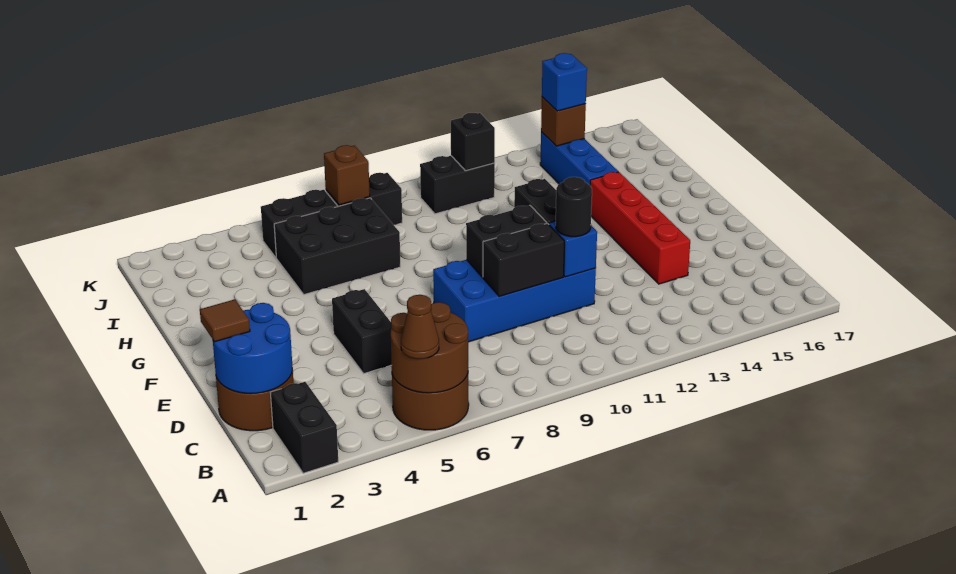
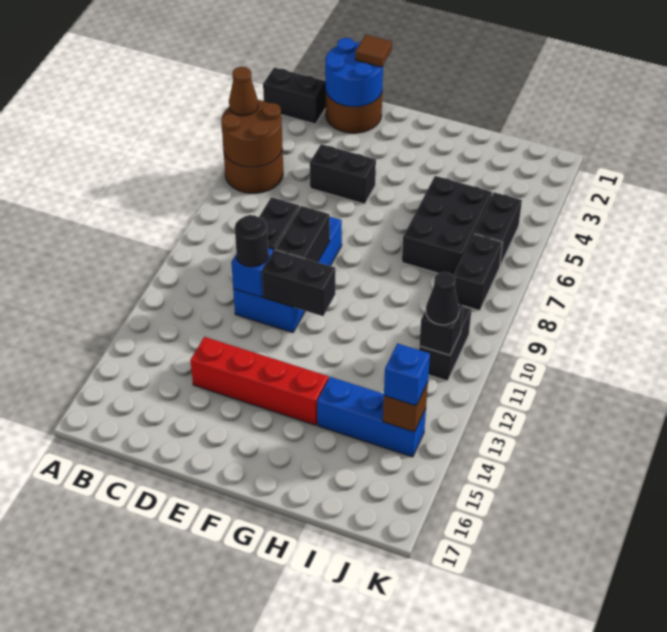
brown brick J7 level 2 -> none
none -> black cone J11 level 3

